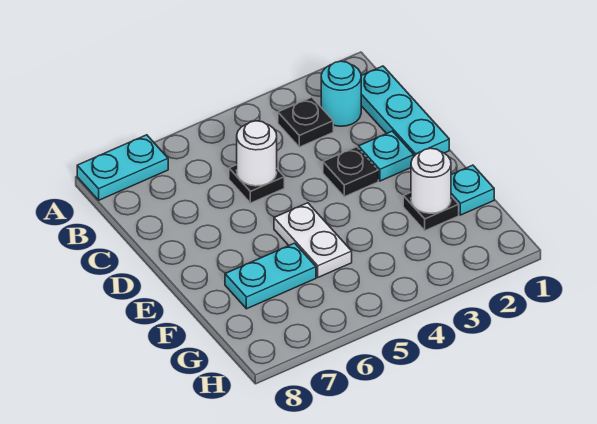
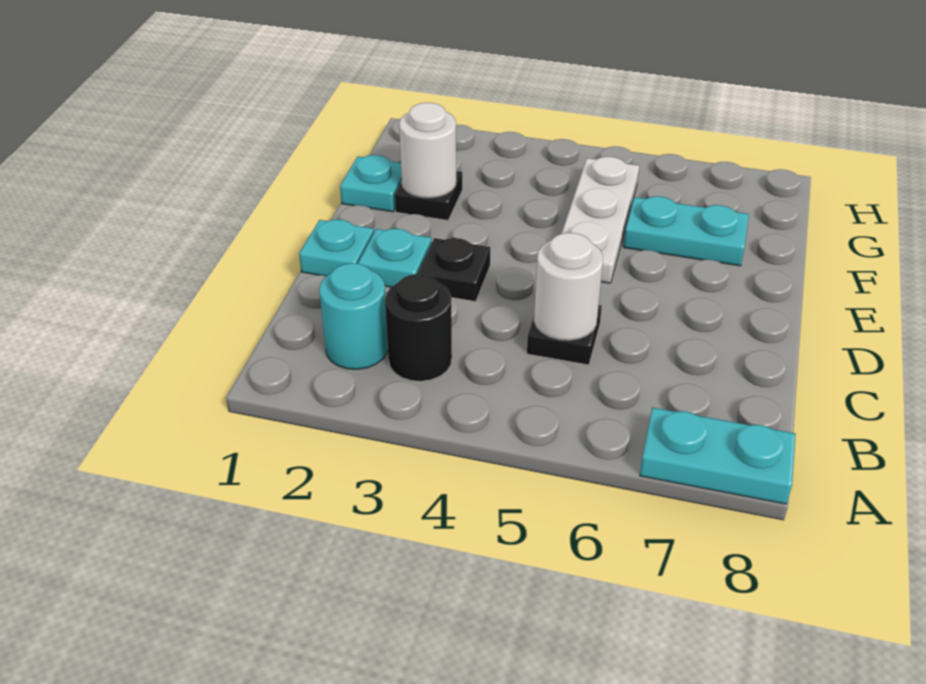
cyan plate B1:D1 level 1 -> cyan plate D1 level 1
black plate B3 level 1 -> black round brick B3 level 1
white plate E5:F5 level 1 -> white plate E5:G5 level 1

